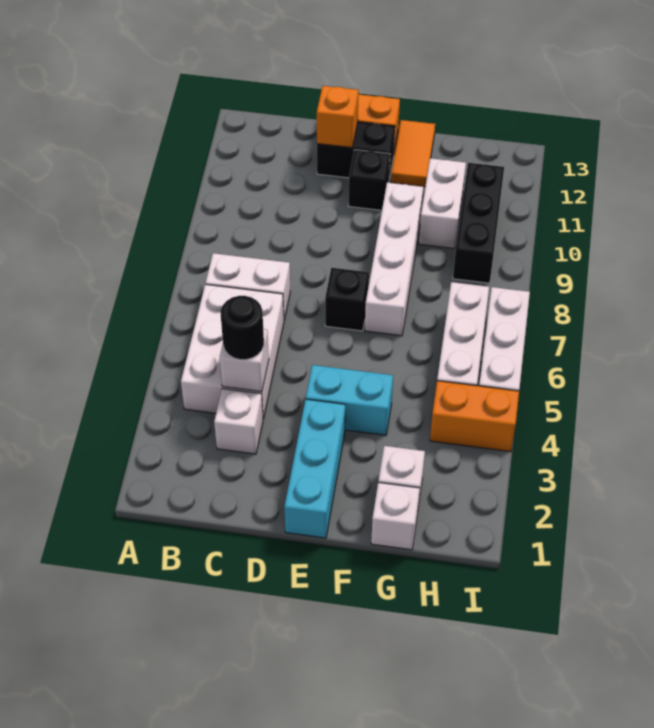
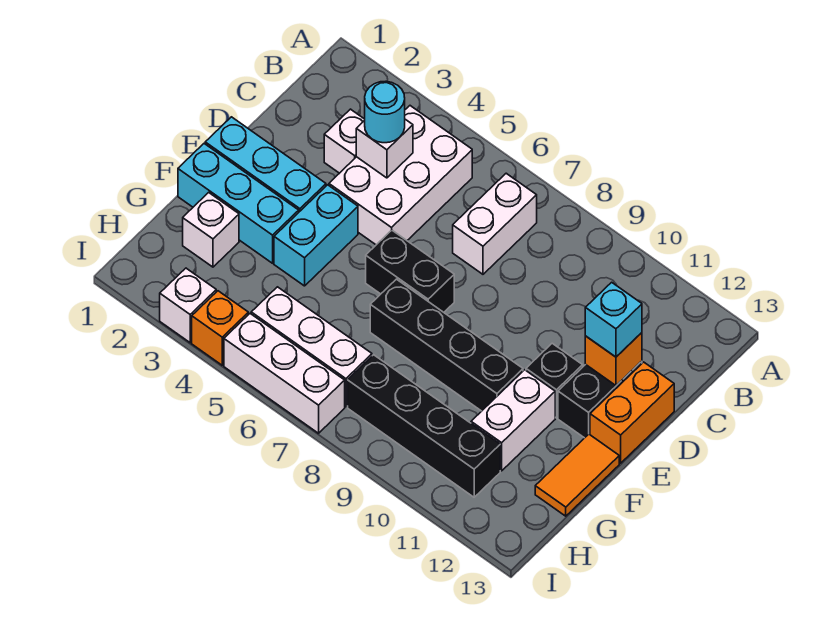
white brick B4:C6 level 1 -> white brick B4:D5 level 1
black round brick C4 level 3 -> cyan round brick C4 level 3
none -> cyan brick D12 level 3
black brick E7 level 1 -> black brick E6:E7 level 1
none -> cyan brick F1:F3 level 1
white brick F7:F10 level 1 -> black brick F7:F10 level 1
orange tile F12:F13 level 1 -> orange tile F13:G13 level 1
white brick G1 level 1 -> white brick I3 level 1
white brick G10:G11 level 1 -> white brick F11:G11 level 1
orange brick H4:I4 level 1 -> orange brick I4 level 1
black brick H9:H11 level 1 -> black brick H8:H11 level 1

